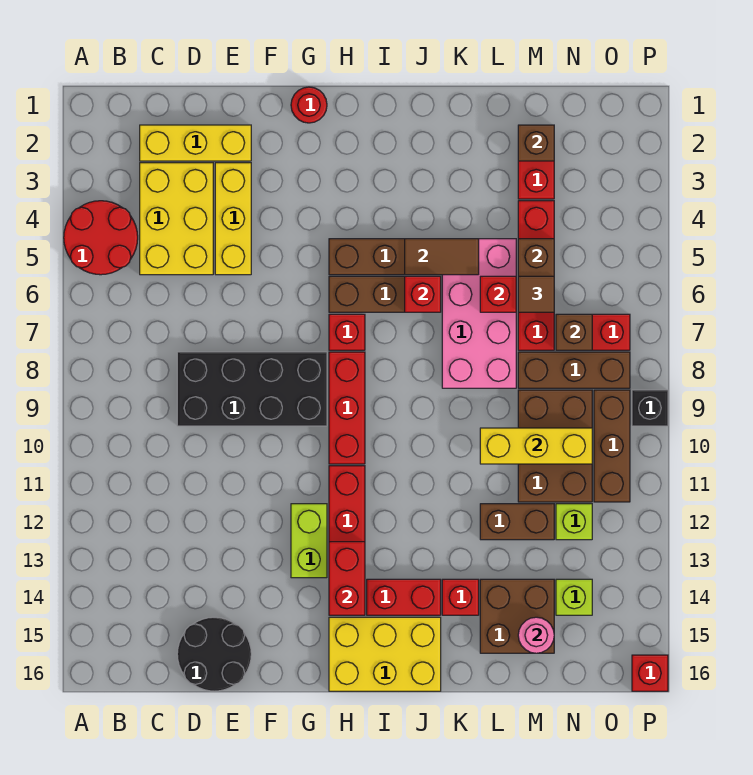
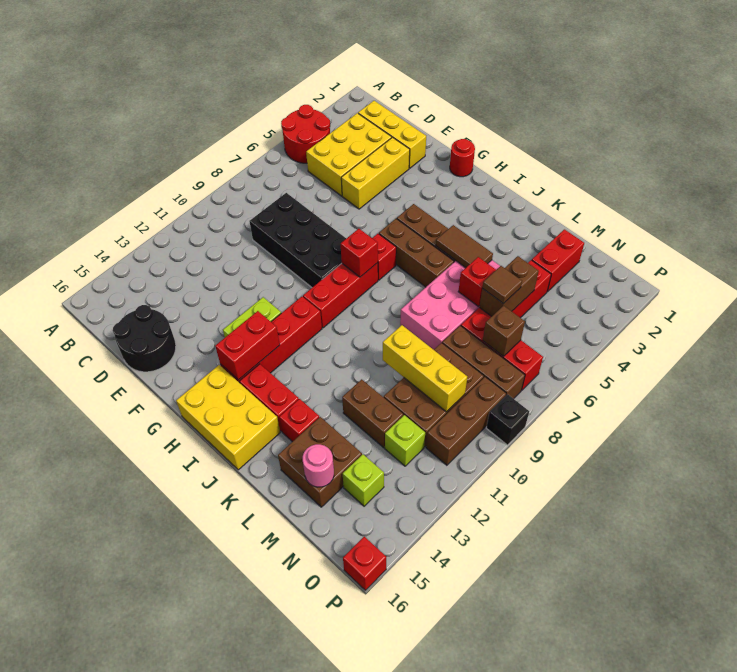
red brick J6 level 2 -> red brick H8 level 2
brown brick M2 level 2 -> none

